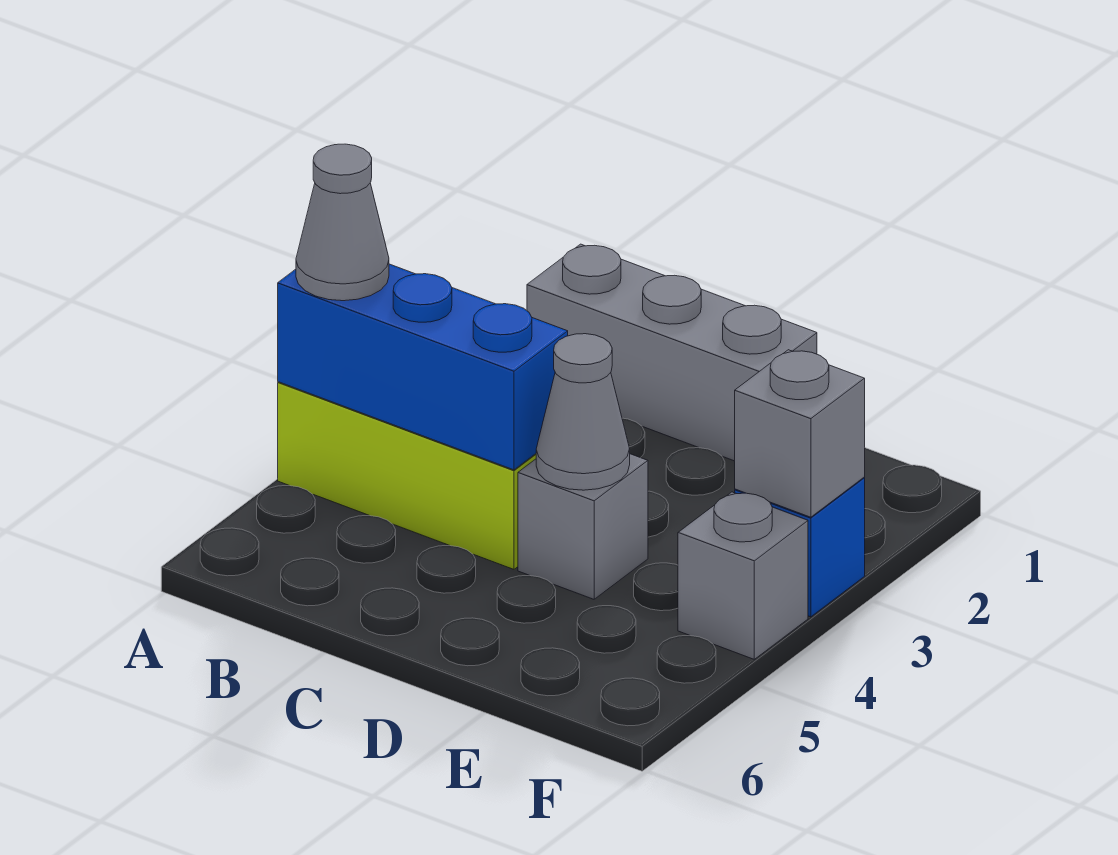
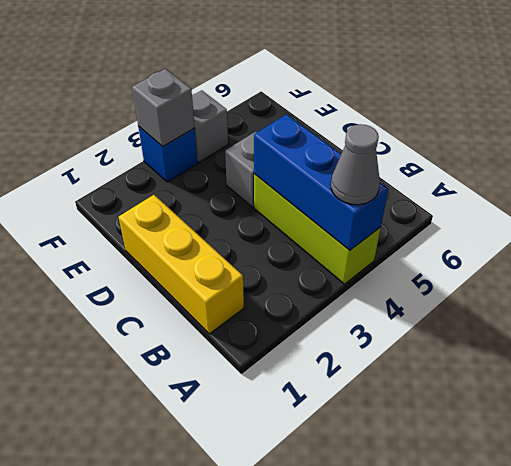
grey brick B1:D1 level 1 -> yellow brick B1:D1 level 1
grey cone D4 level 2 -> none

